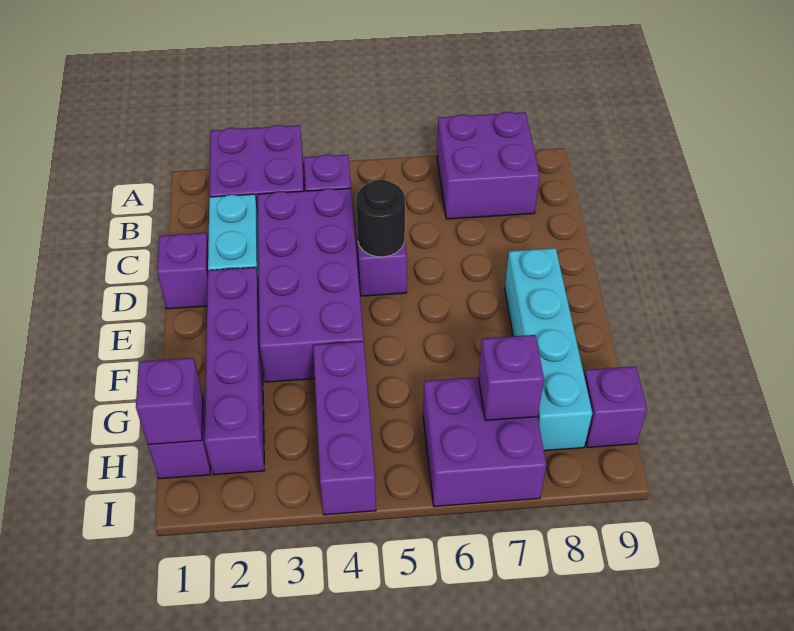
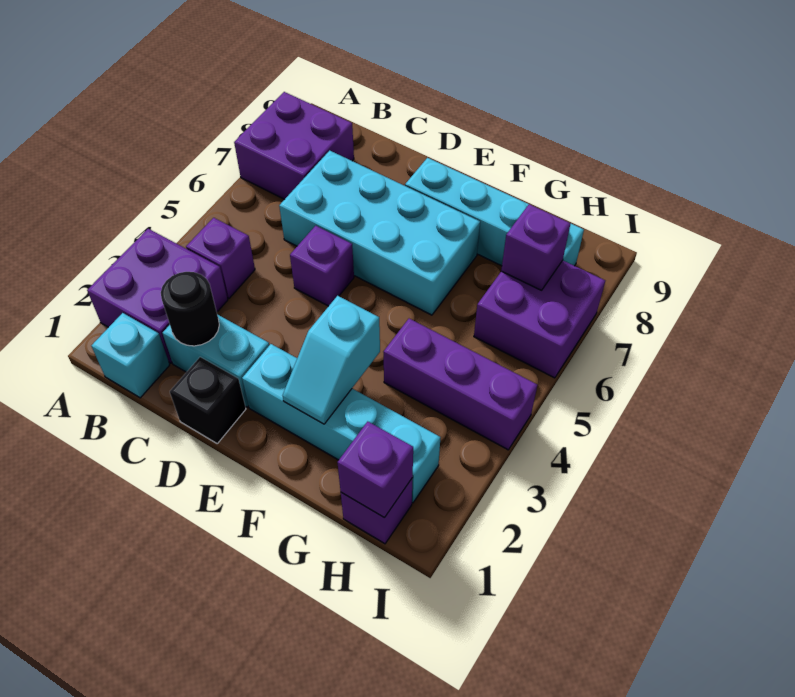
none -> cyan brick B1 level 1
purple brick C3:F4 level 1 -> none
none -> cyan brick C6:F7 level 1
purple brick D1 level 1 -> black brick D1 level 1
black round brick D5 level 2 -> black round brick C2 level 2
purple brick E2:H2 level 1 -> cyan brick E2:H2 level 1
none -> cyan slope F2:F3 level 2 top 3
purple brick H9 level 1 -> none

